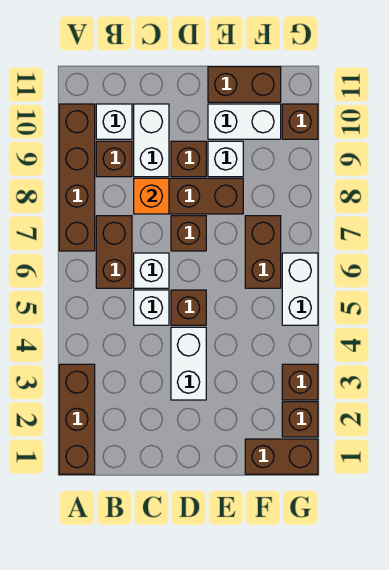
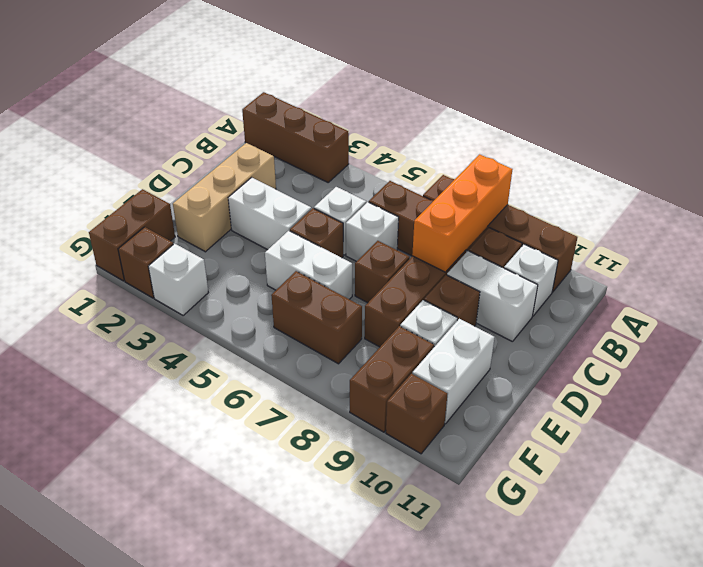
none -> tan brick C2:E2 level 1
orange brick C8 level 2 -> orange brick A8:C8 level 2
brown brick E11:F11 level 1 -> brown brick F9:G9 level 1
brown brick G3 level 1 -> white brick G3 level 1
white brick G5:G6 level 1 -> white brick E5:E6 level 1

